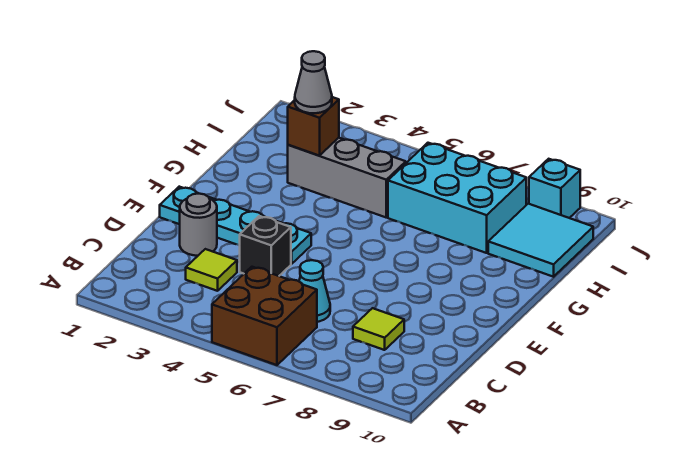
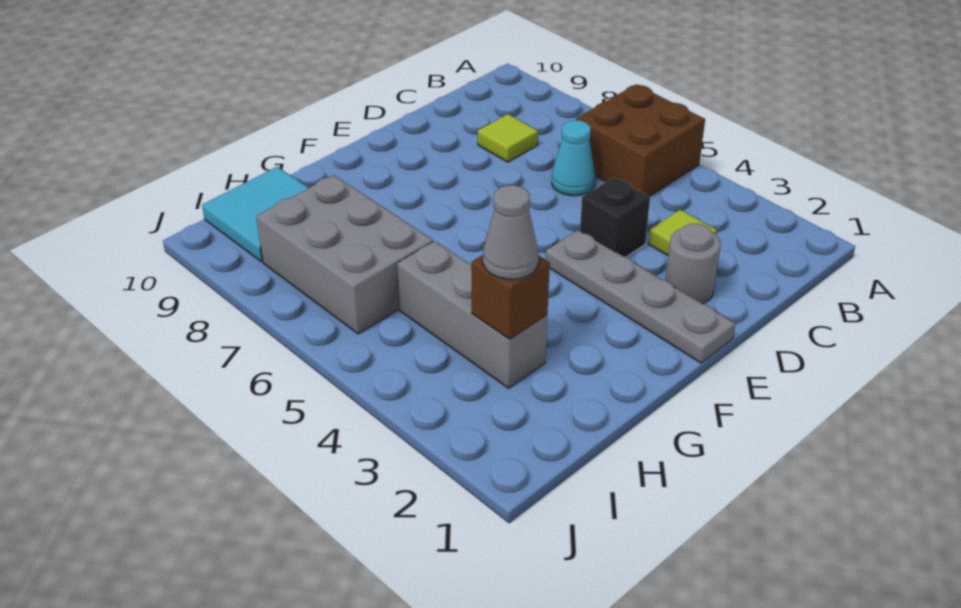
cyan plate E1:E4 level 1 -> grey plate E1:E4 level 1
cyan brick H6:I8 level 1 -> grey brick H6:I8 level 1
cyan brick J9 level 1 -> none

